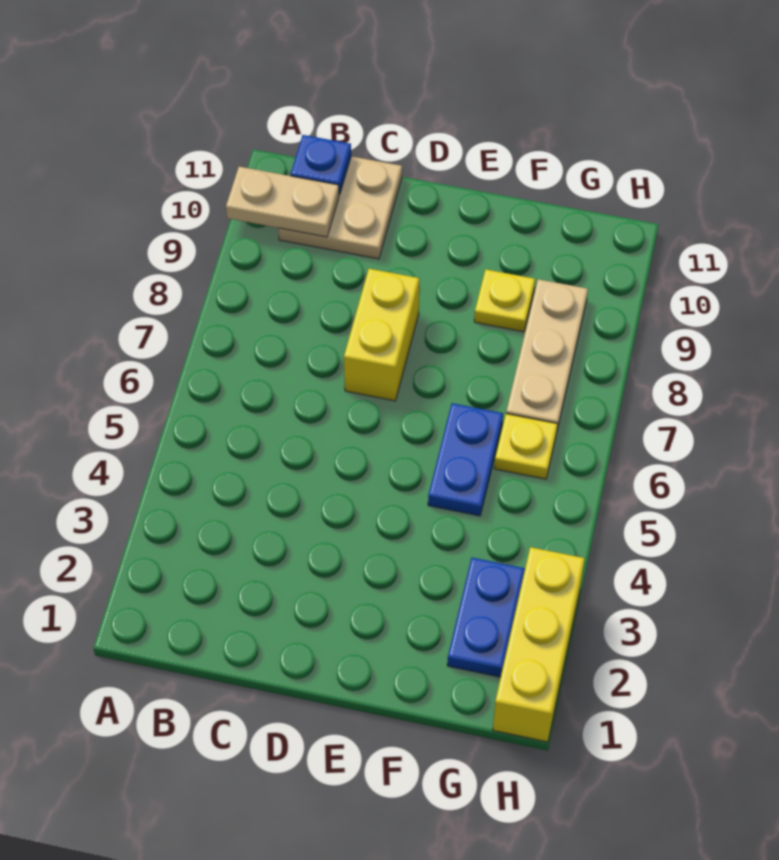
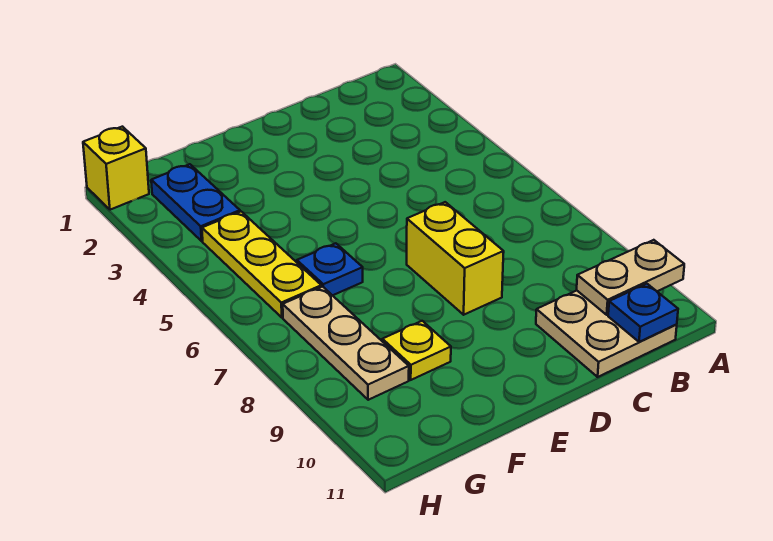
blue plate F5:F6 level 1 -> blue plate F6 level 1
yellow plate G6 level 1 -> yellow plate G4:G6 level 1
yellow brick H1:H3 level 1 -> yellow brick H1 level 1

